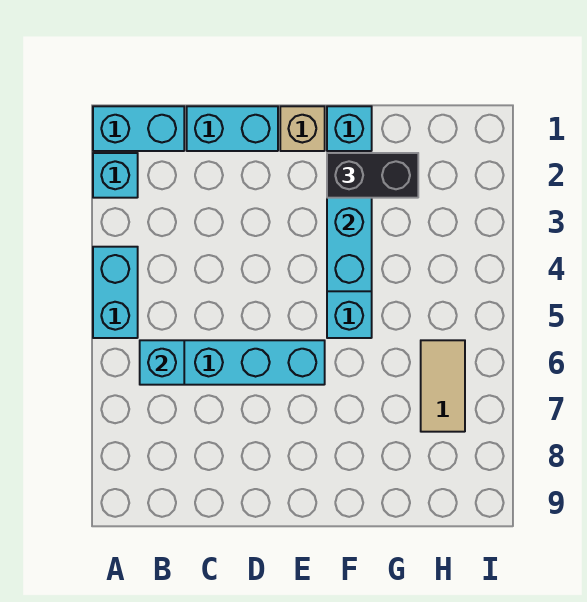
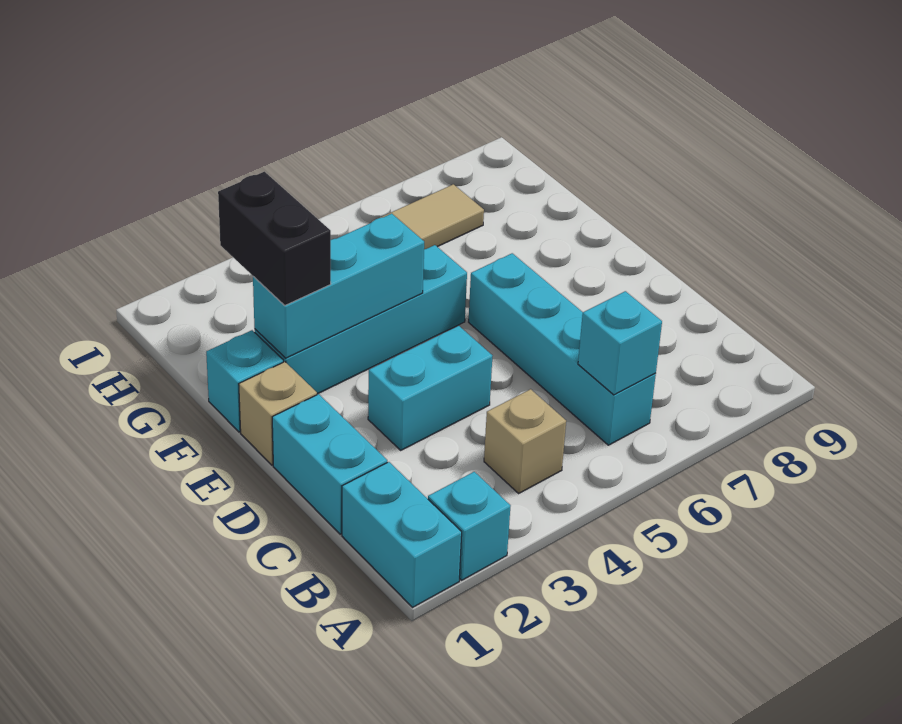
cyan brick A4:A5 level 1 -> cyan brick D3:D4 level 1
none -> tan brick B4 level 1

